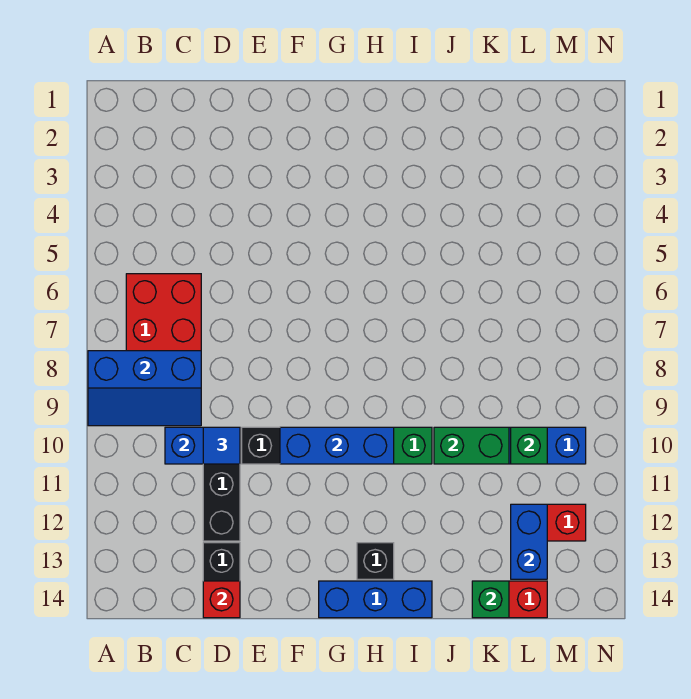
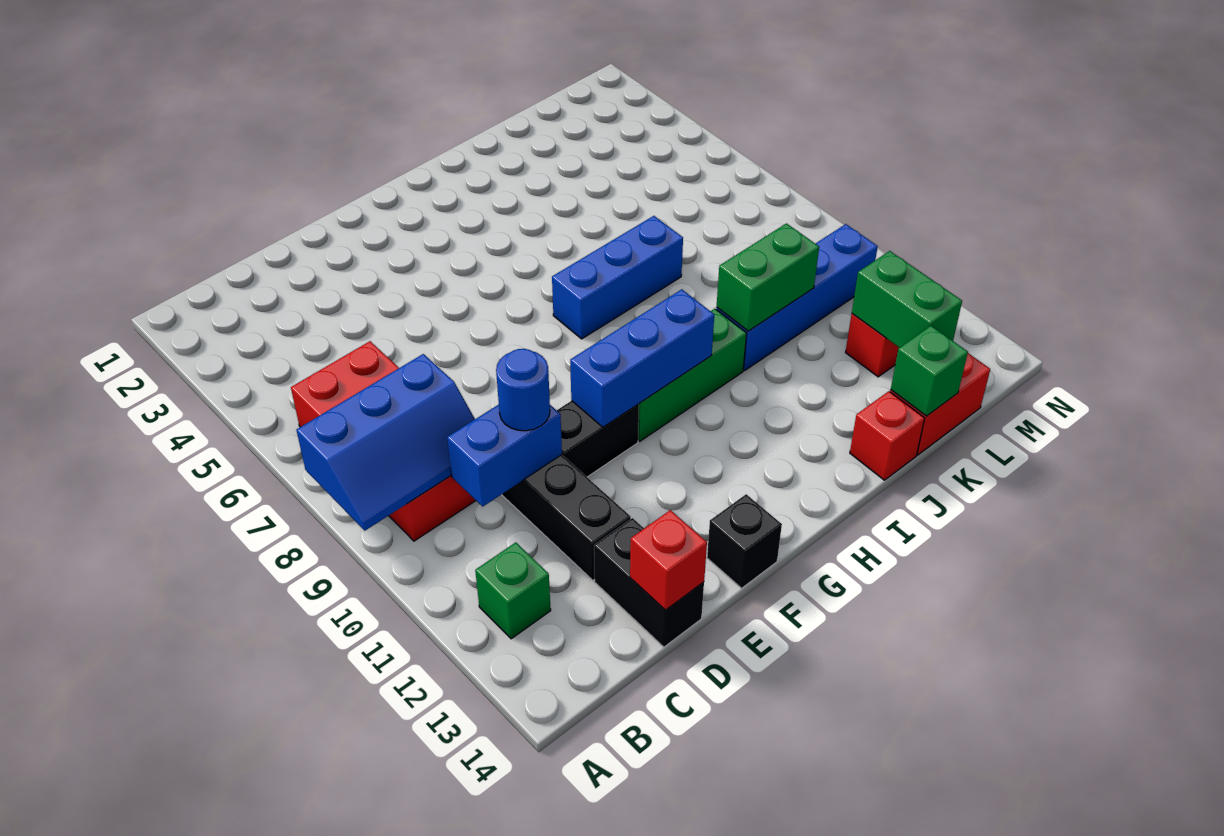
blue tile D10 level 3 -> blue round brick D10 level 3
blue brick G14:I14 level 1 -> blue brick H7:J7 level 1
black brick H13 level 1 -> black brick F14 level 1
none -> red brick J14 level 1
green brick L10 level 2 -> green brick B12 level 1
blue brick L12:L13 level 2 -> green brick L12:L13 level 2

